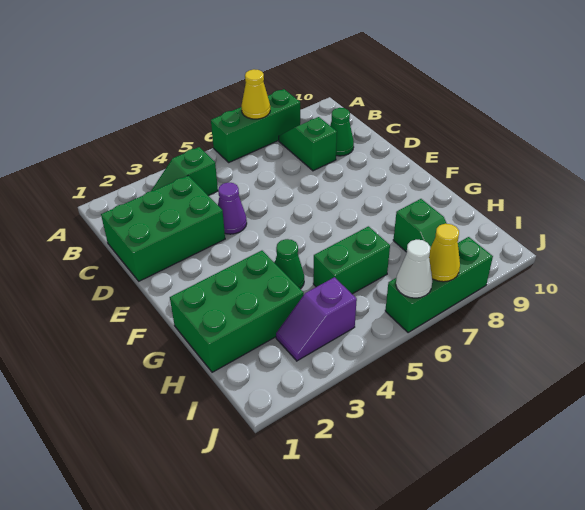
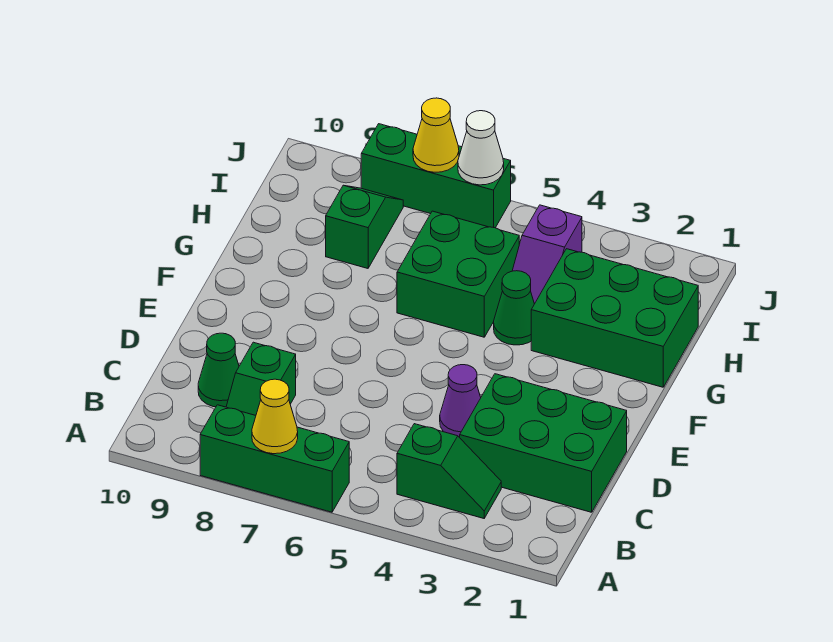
green brick H5:H6 level 1 -> green brick G5:H6 level 1
purple slope I3:I4 level 1 top 4 -> purple slope H4:I4 level 1 top I

